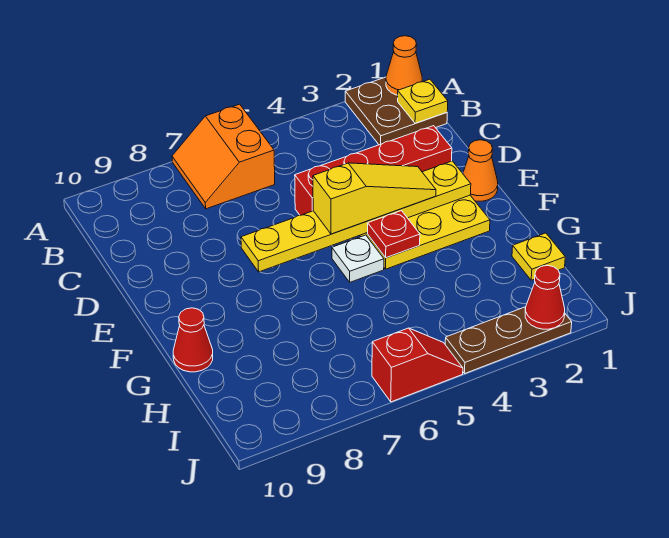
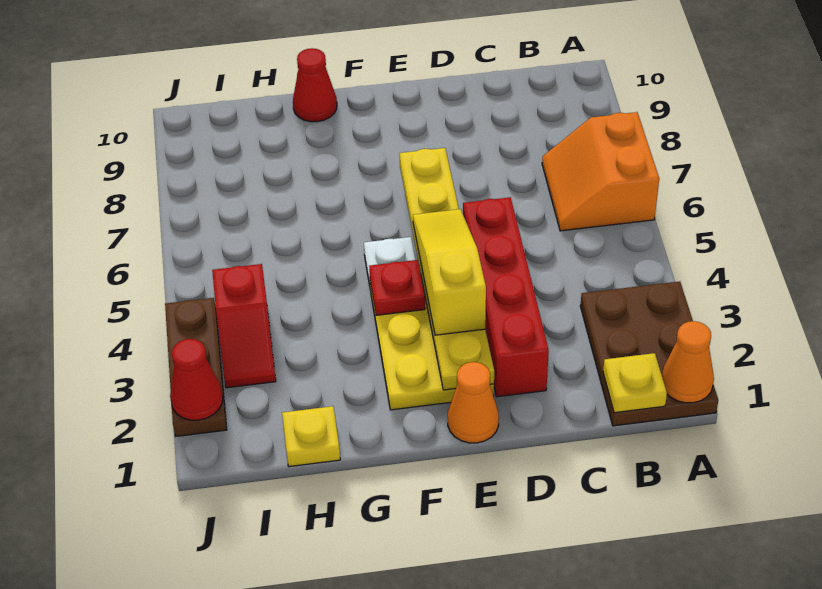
brown plate A1:B2 level 1 -> brown plate A1:B3 level 1
orange slope A6:B7 level 1 top 6 -> orange slope A6:B7 level 1 top A
yellow slope E3:E5 level 3 top 5 -> yellow slope E3:E5 level 3 top 3
red slope J5:J6 level 1 top 6 -> red slope I3:I4 level 1 top 4

